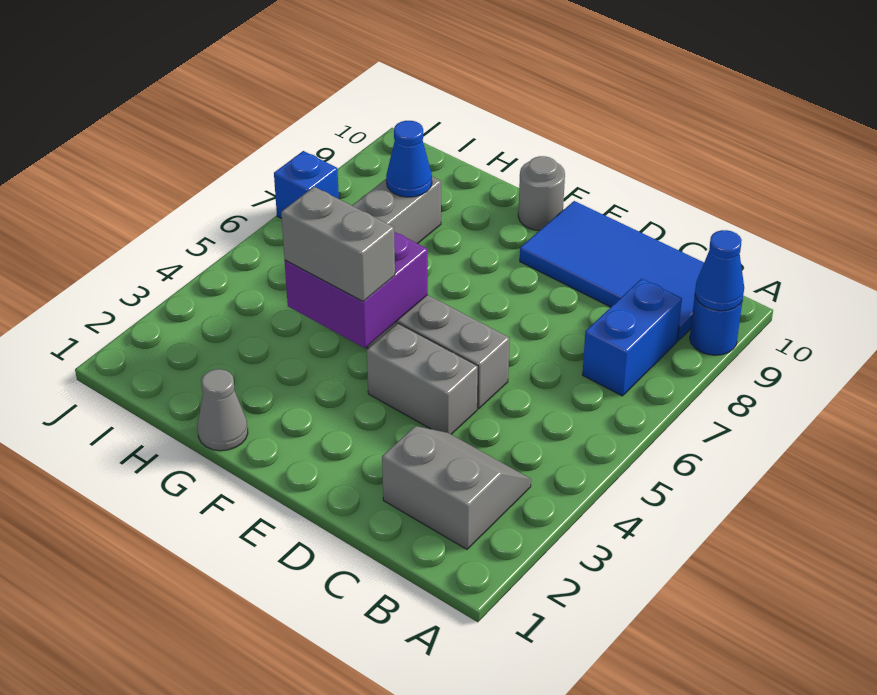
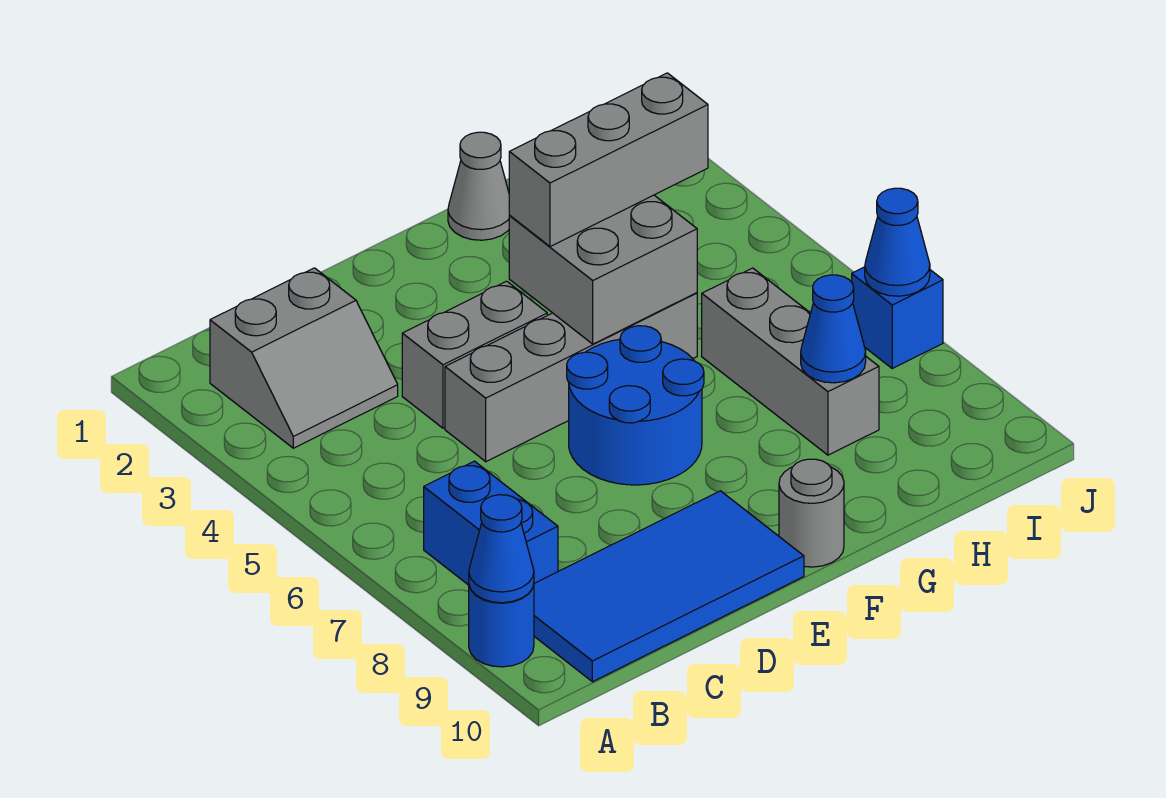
none -> blue round brick E6:F7 level 1
purple brick F4:G5 level 2 -> grey brick F4:G5 level 2
grey brick F4:G4 level 3 -> grey brick F4:H4 level 3
none -> blue cone J7 level 2

